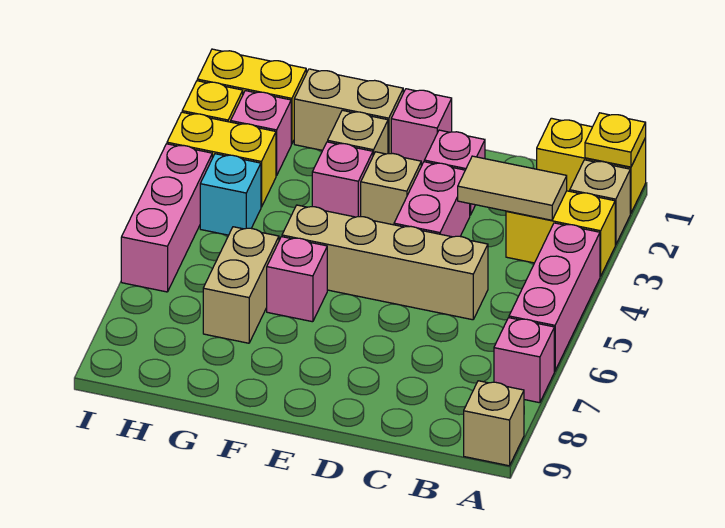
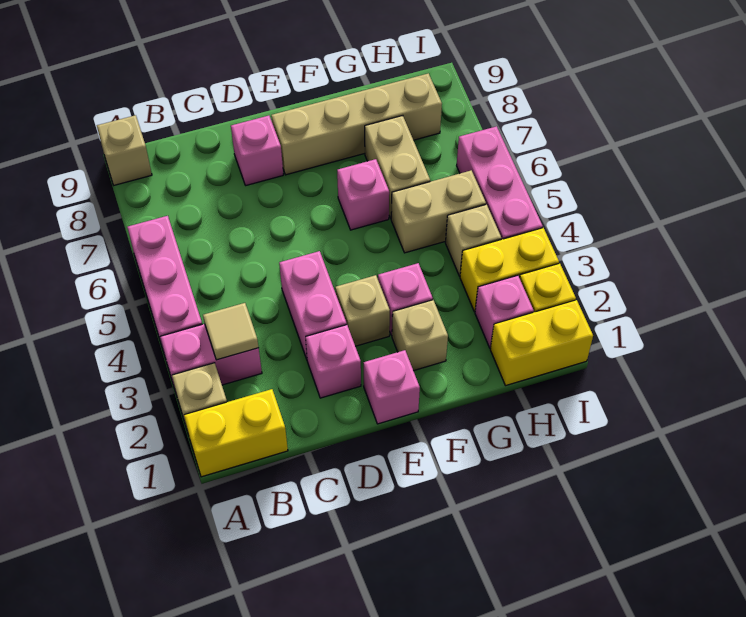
yellow plate A1 level 2 -> none
yellow brick A3:B3 level 1 -> pink brick A3:B3 level 1
pink brick A7 level 1 -> pink brick D8 level 1
tan tile B3:C3 level 2 -> tan tile B3 level 2
tan brick C5:F5 level 1 -> tan brick E8:H8 level 1
tan brick F1:G1 level 1 -> tan brick G5:H5 level 1
cyan brick H4 level 1 -> tan brick H4 level 1

